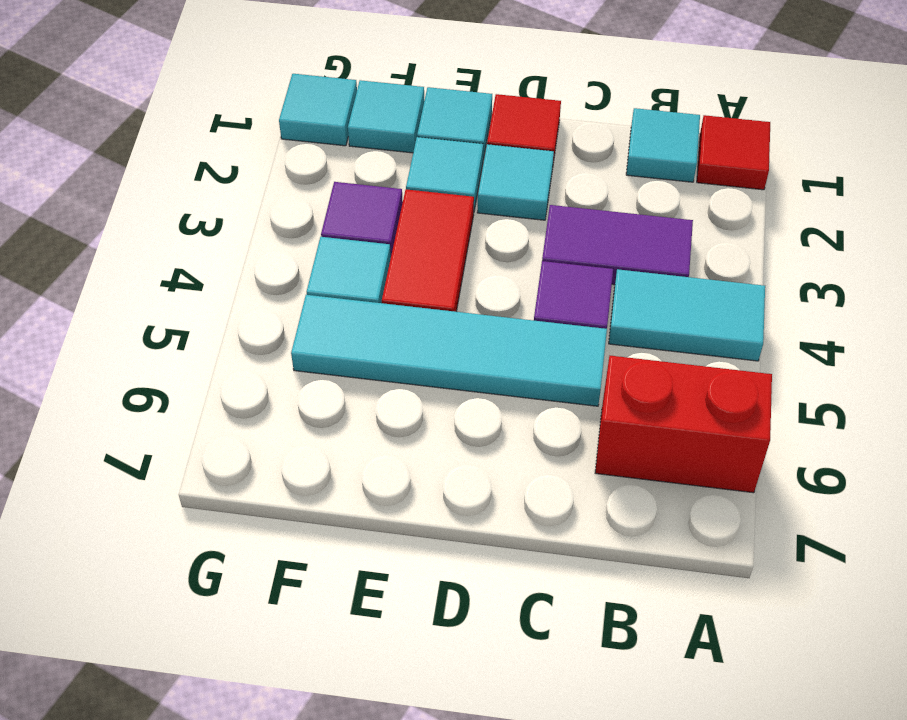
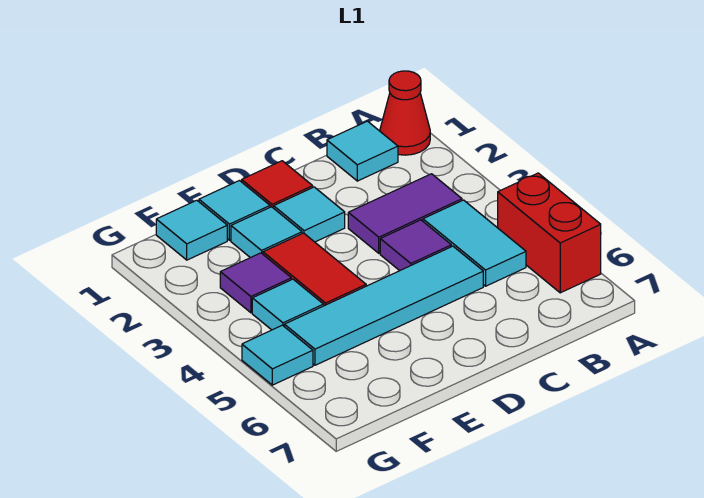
red tile A1 level 1 -> red cone A1 level 1
cyan tile A4:B4 level 1 -> cyan tile B4:B5 level 1
red brick A6:B6 level 1 -> red brick A5:A6 level 1
cyan tile G1 level 1 -> cyan tile G5 level 1

